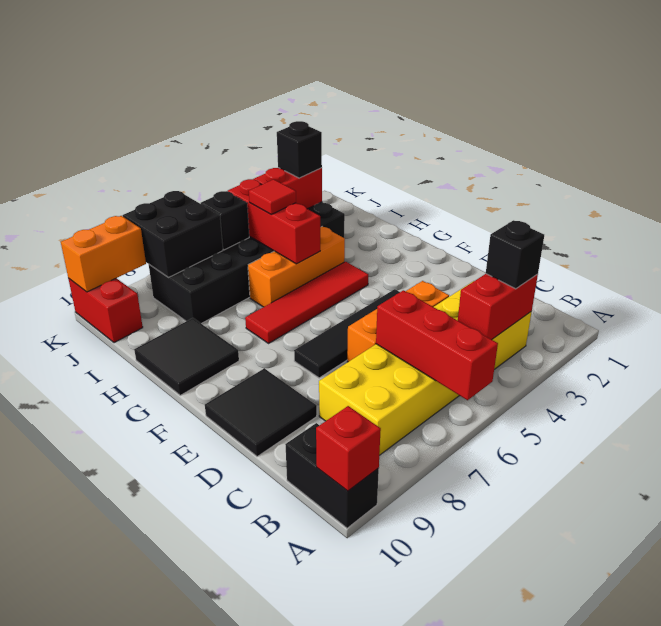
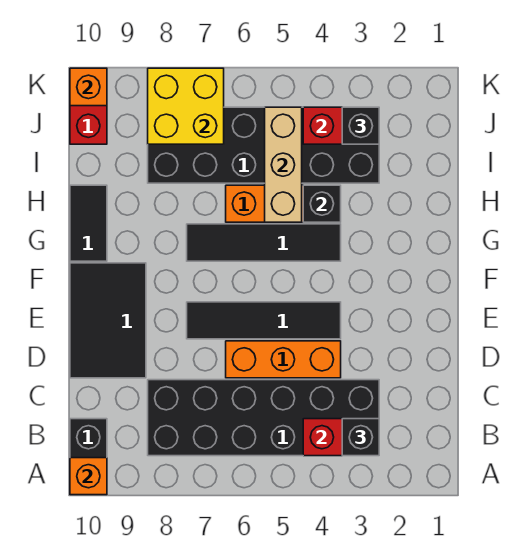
red brick A6:C6 level 2 -> none
red brick A10 level 2 -> orange brick A10 level 2
yellow brick B3:C8 level 1 -> black brick B3:C8 level 1
black tile D9:E10 level 1 -> black tile D9:F10 level 1
red tile G4:G7 level 1 -> black tile G4:G7 level 1
black tile G9:H10 level 1 -> black tile G10:H10 level 1
red brick H5:J5 level 2 -> tan brick H5:J5 level 2
red tile I5 level 3 -> none
black brick J6 level 2 -> black brick H4 level 2
black brick J7:K8 level 2 -> yellow brick J7:K8 level 2
orange brick K9:K10 level 2 -> orange brick K10 level 2

